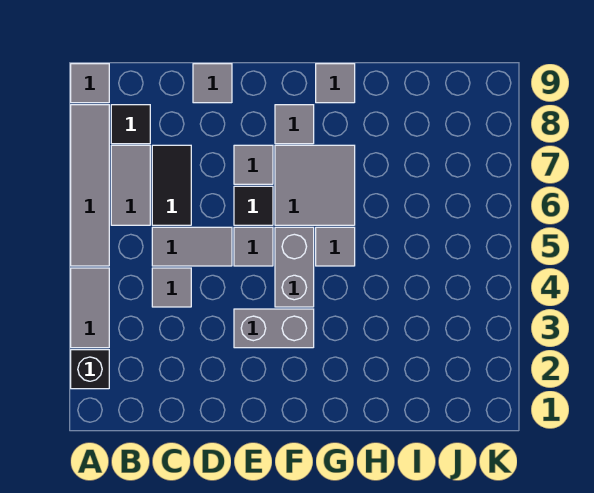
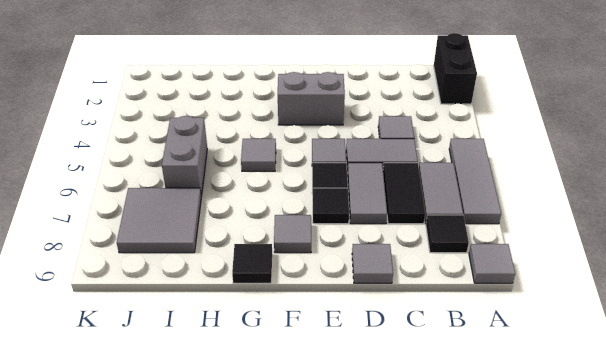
black brick A2 level 1 -> black brick A1:A2 level 1
grey tile A3:A4 level 1 -> grey tile D6:D7 level 1
grey tile A5:A8 level 1 -> grey tile A5:A7 level 1
grey tile E7 level 1 -> black tile E7 level 1
grey brick F4:F5 level 1 -> grey brick I5:I6 level 1
grey tile F6:G7 level 1 -> grey tile I7:J8 level 1
grey tile G9 level 1 -> black tile G9 level 1

